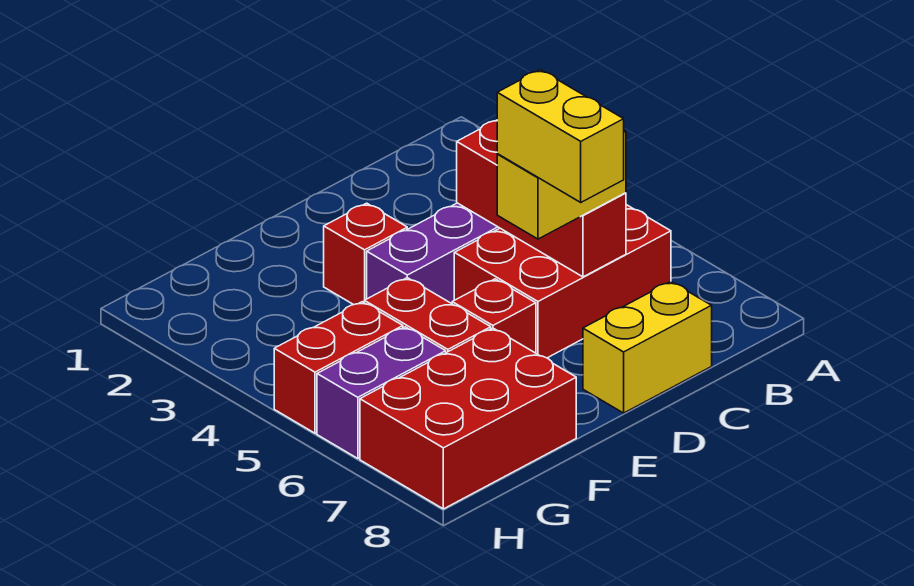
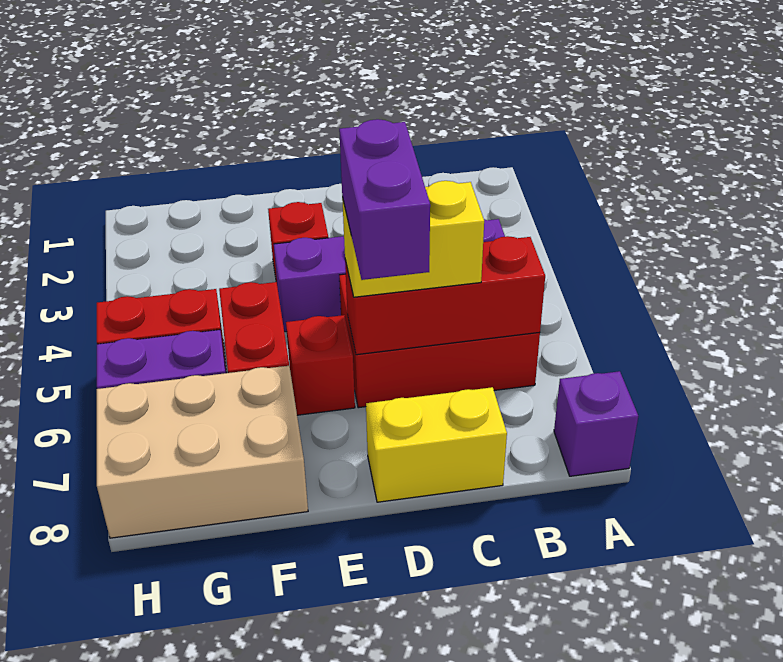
none -> purple brick A8 level 1
red brick C4:C6 level 2 -> red brick B6:D6 level 2
yellow brick D6:D7 level 4 -> purple brick D6:D7 level 4
red brick F7:H8 level 1 -> tan brick F7:H8 level 1

